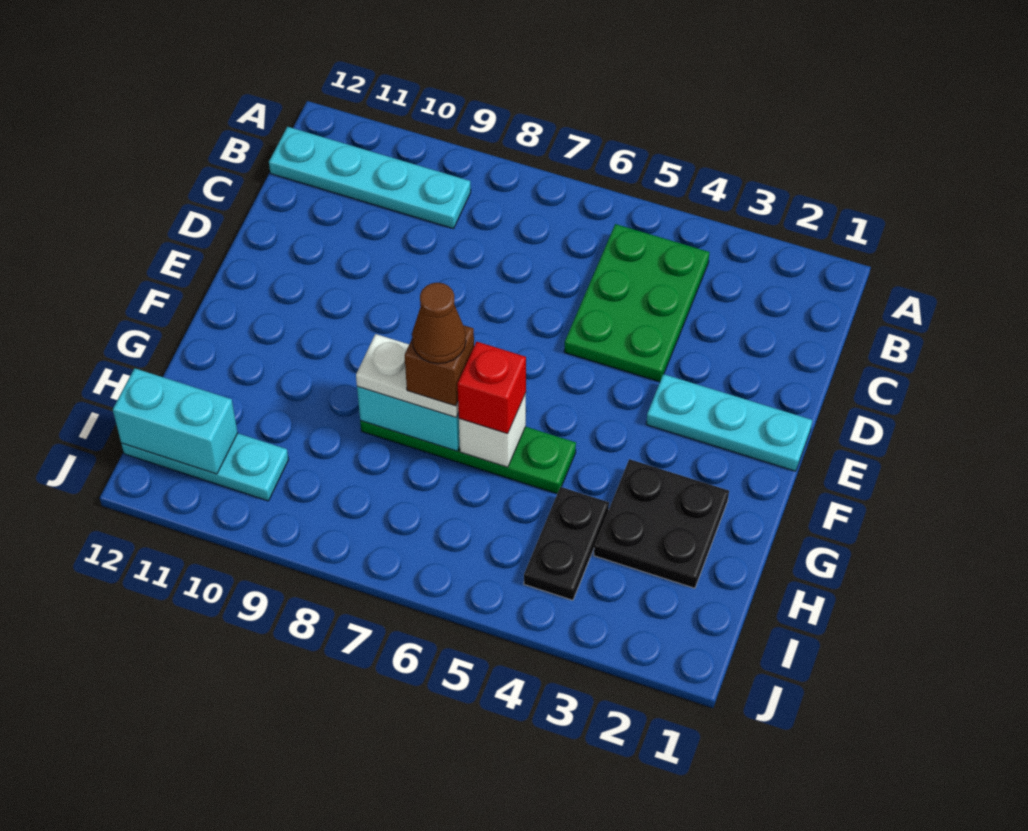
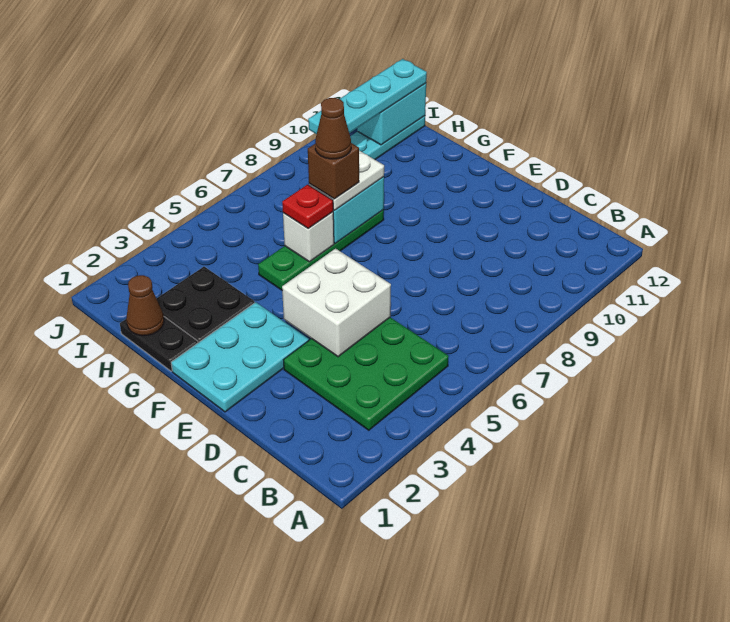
green plate B4:D5 level 1 -> green plate B3:D5 level 1
cyan plate B9:B12 level 1 -> cyan plate I9:I12 level 3
none -> white brick D4:E5 level 2
cyan plate E1:E3 level 1 -> cyan plate E1:F3 level 1
red brick G6 level 3 -> red plate G6 level 3
none -> brown cone H1 level 2
black plate H4:I4 level 1 -> black plate G1:H1 level 1

